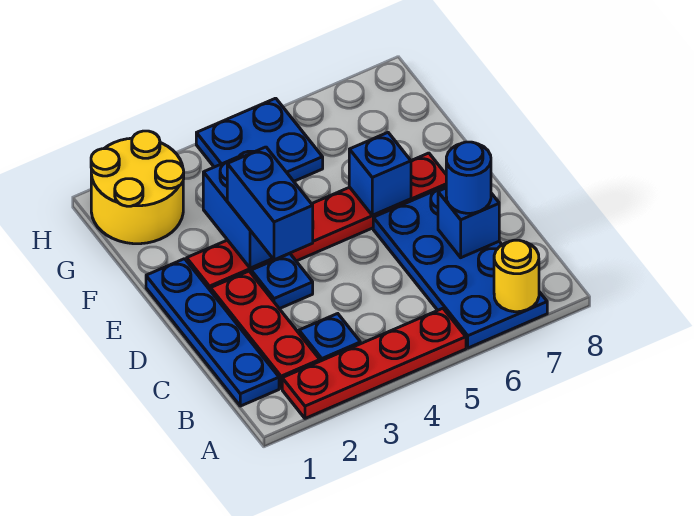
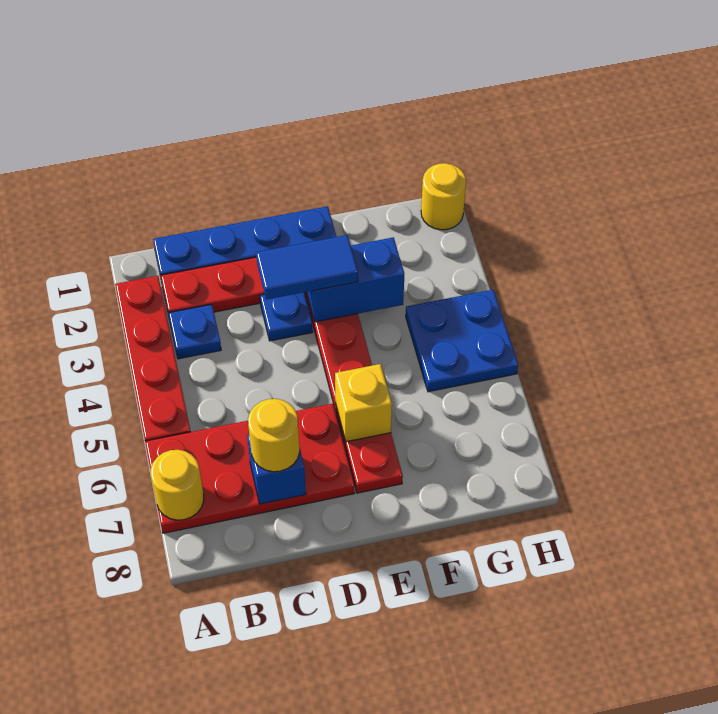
blue plate A6:D7 level 1 -> red plate A6:D7 level 1
blue round brick C7 level 3 -> yellow round brick C7 level 3
blue brick D3:E3 level 3 -> blue tile D3:E3 level 3
blue brick E6 level 2 -> yellow brick E6 level 2
yellow round brick G1:H2 level 1 -> yellow round brick H1 level 1

